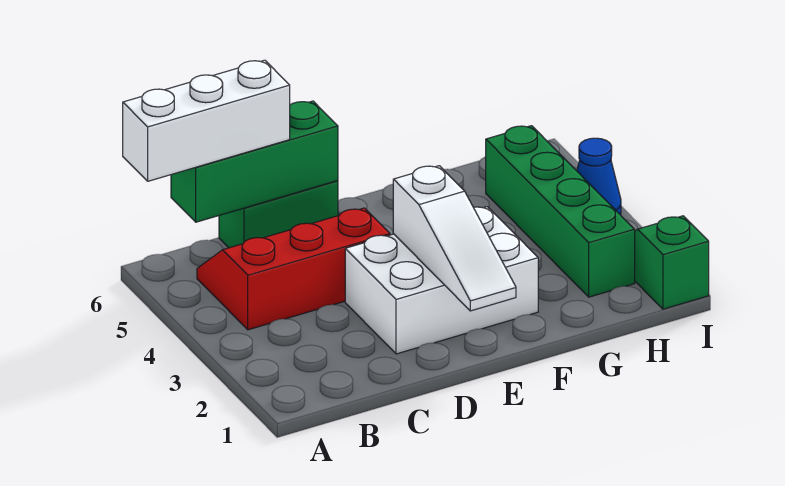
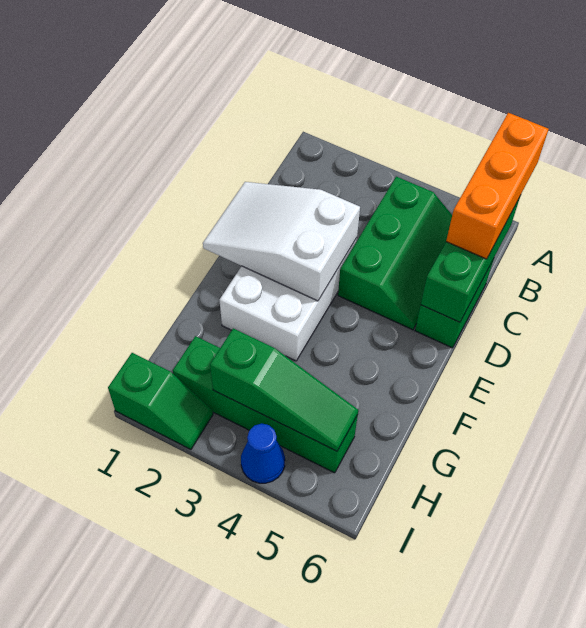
white brick A6:C6 level 3 -> orange brick A6:C6 level 3
red slope B4:D5 level 1 top 4 -> green slope B4:D5 level 1 top 4
white slope E1:E3 level 2 top 3 -> white slope D1:E3 level 2 top 3
none -> green slope H3:H5 level 2 top 3

